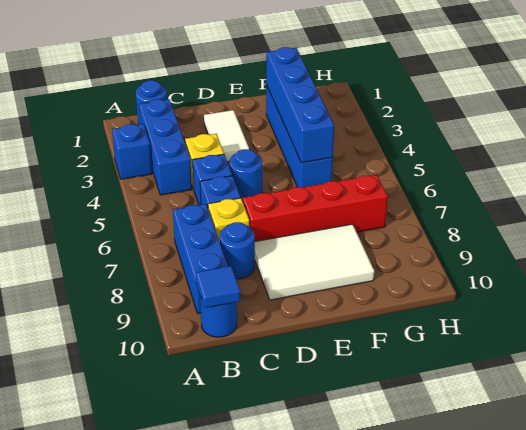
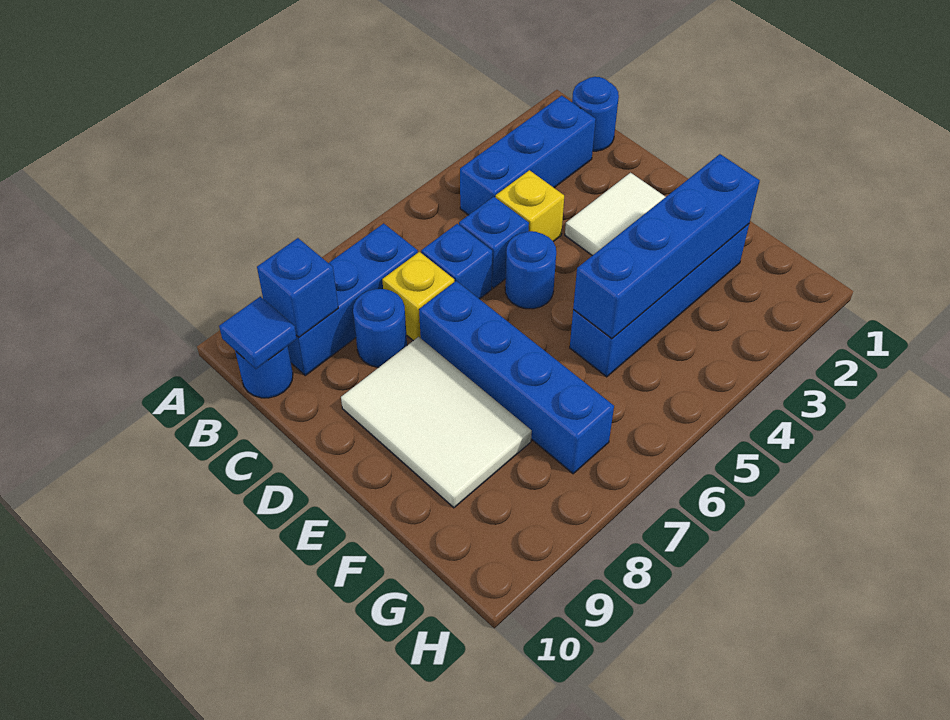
blue brick A3 level 1 -> blue brick B9 level 2
red brick D7:G7 level 1 -> blue brick D7:G7 level 1

